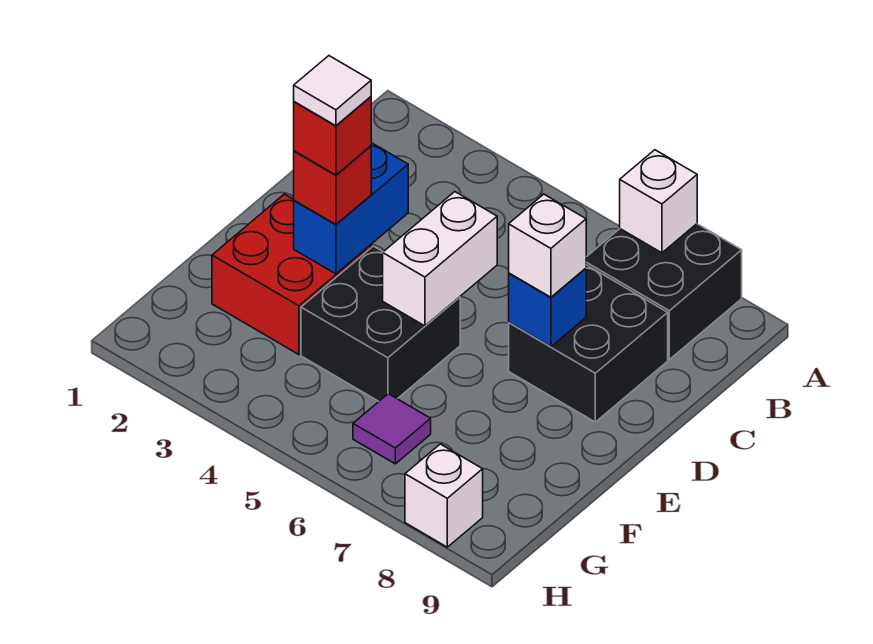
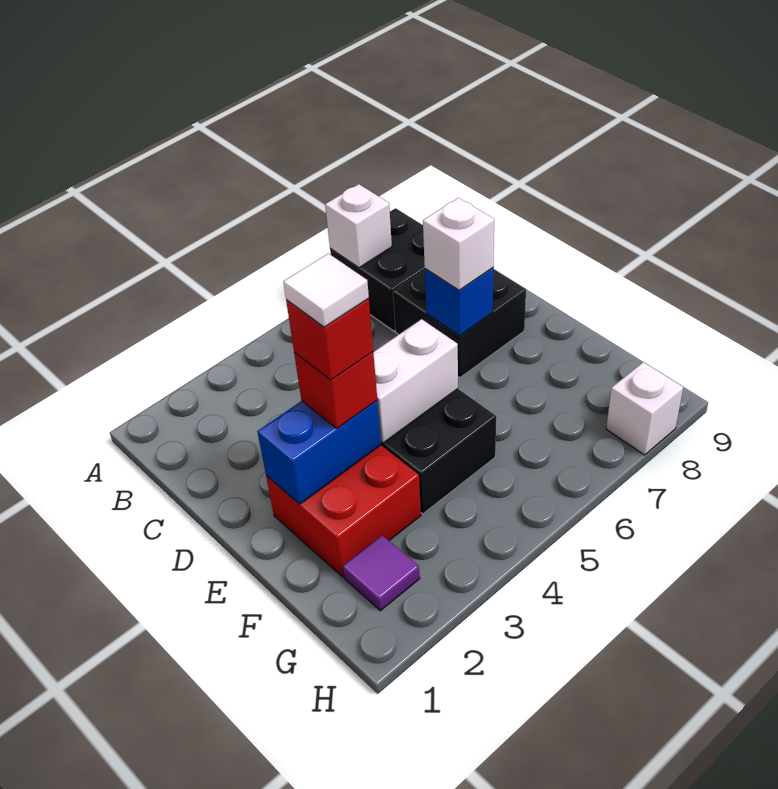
blue brick D3:E3 level 2 -> blue brick E2:E3 level 2
white brick D5:E5 level 2 -> white brick E4:E5 level 2
purple tile G6 level 1 -> purple tile G2 level 1

